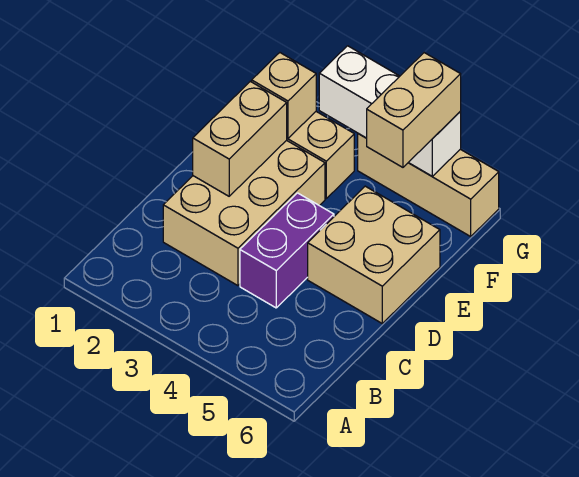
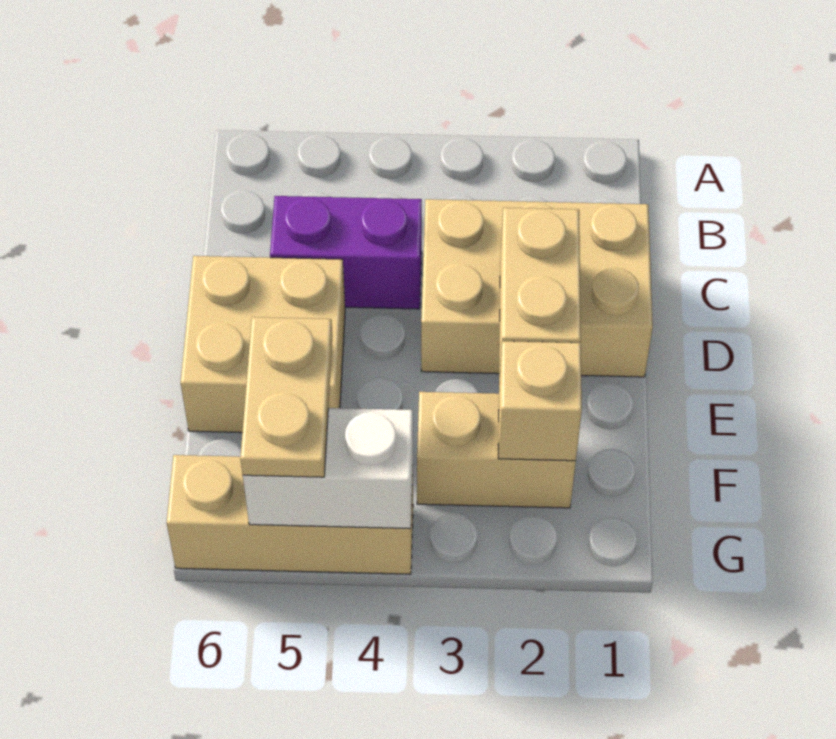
tan brick C2:E3 level 1 -> tan brick C1:D3 level 1
purple brick C4:D4 level 1 -> purple brick C4:C5 level 1
tan brick F5:G5 level 3 -> tan plate F5:G5 level 3
white brick G3:G5 level 2 -> white brick G4:G5 level 2

